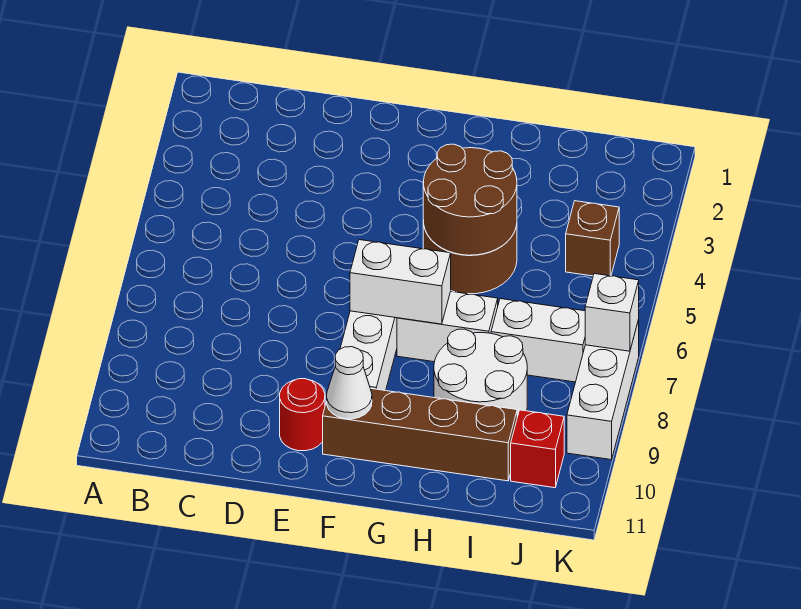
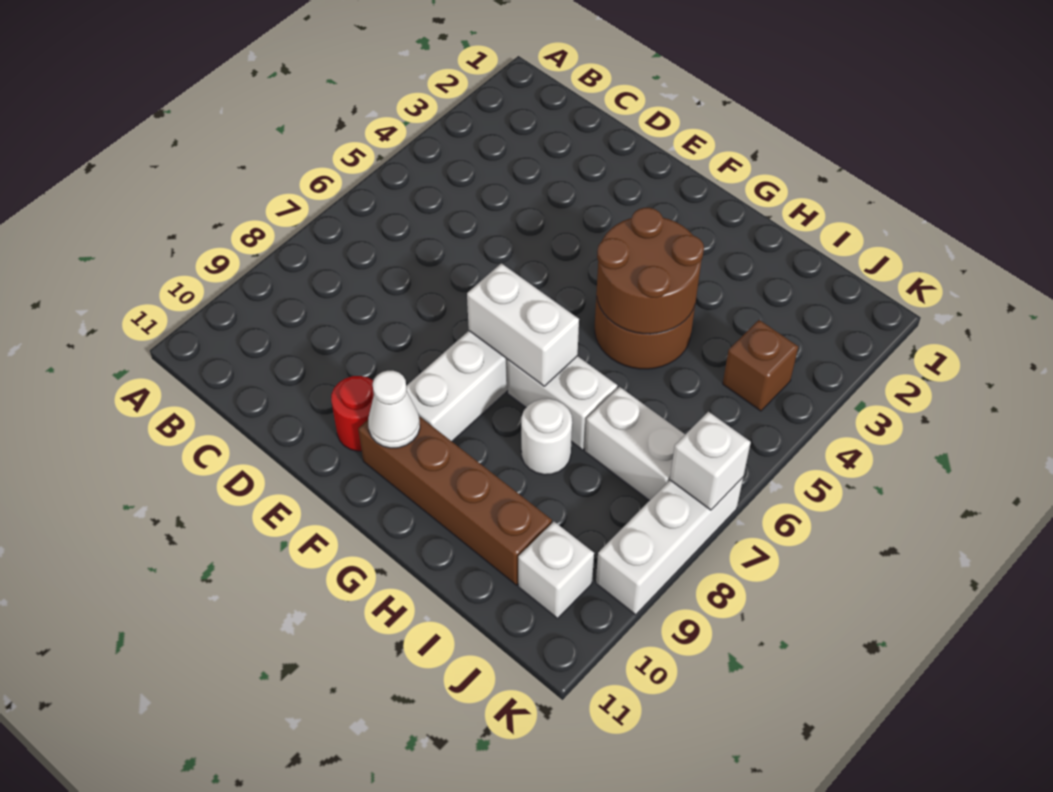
white round brick H8:I9 level 1 -> white round brick H8 level 1
red brick J10 level 1 -> white brick J10 level 1

